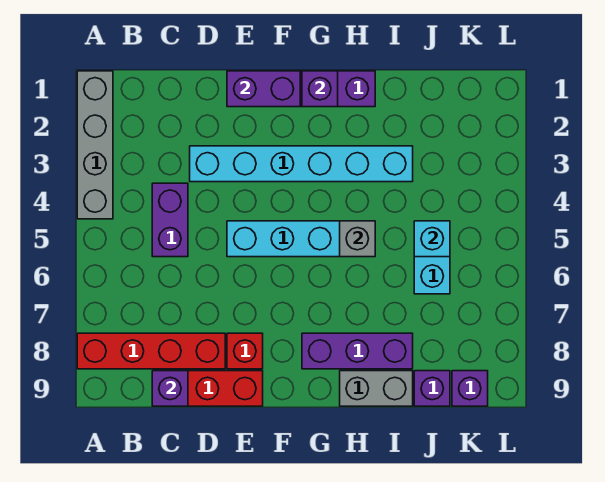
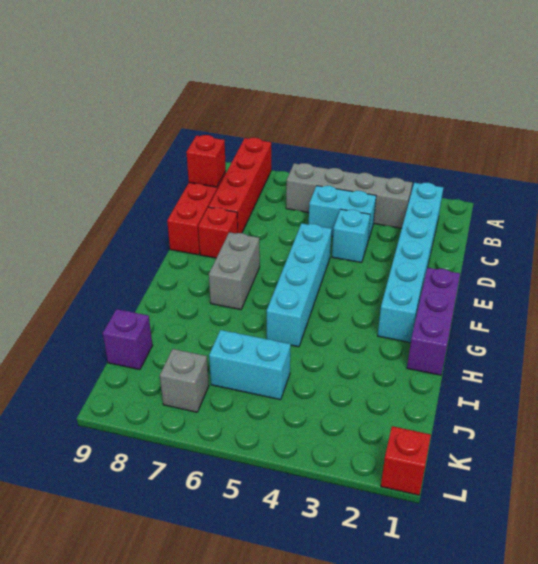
grey brick A1:A4 level 1 -> grey brick B3:B6 level 1
purple brick C4:C5 level 1 -> cyan brick C4:C5 level 1
purple brick C9 level 2 -> red brick C9 level 2
cyan brick D3:I3 level 1 -> cyan brick B2:G2 level 1
purple brick E1:F1 level 2 -> none
purple brick G1 level 2 -> none
purple brick G8:I8 level 1 -> none
grey brick H5 level 2 -> grey brick K7 level 1
grey brick H9:I9 level 1 -> grey brick F7:G7 level 1
cyan brick J5 level 2 -> cyan brick D4 level 1
purple brick K9 level 1 -> none
none -> red brick L1 level 1

